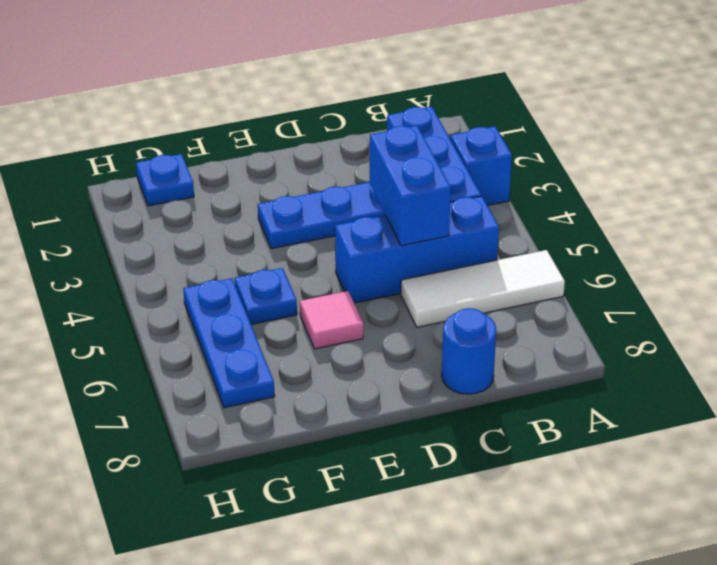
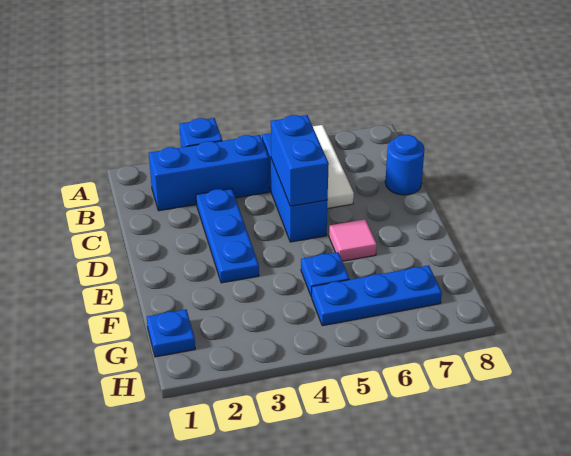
blue brick C4:C5 level 2 -> blue brick C5:D5 level 2

